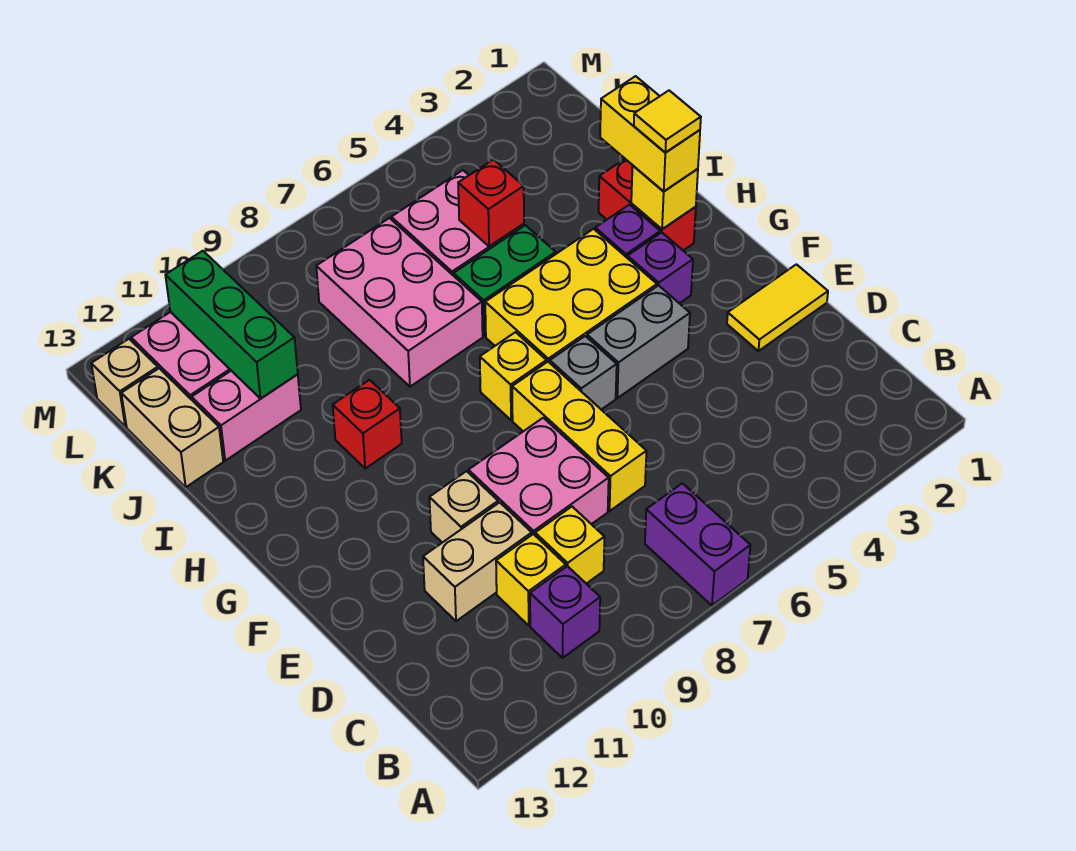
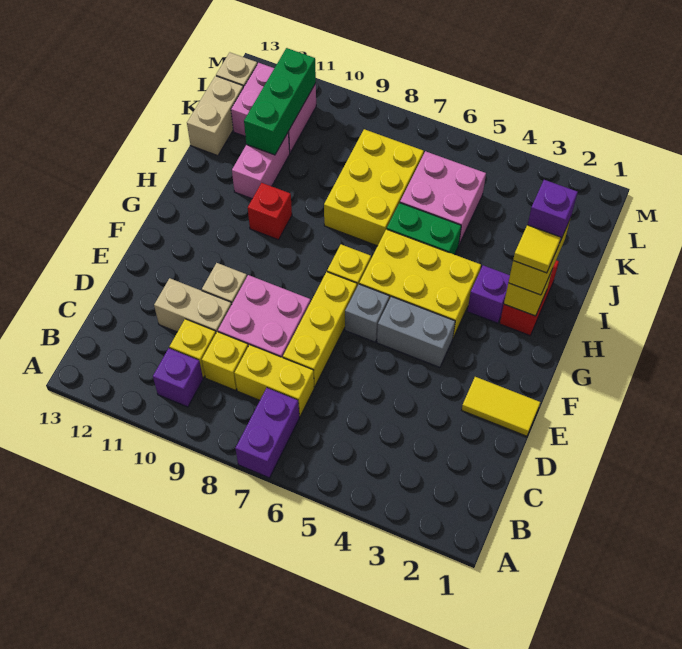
none -> yellow brick C7:C8 level 1
purple brick G3 level 1 -> purple brick I2 level 4
pink brick I7:K8 level 1 -> yellow brick I7:K8 level 1
red brick J5 level 2 -> none
pink brick J11:J12 level 1 -> pink brick I11:J11 level 1

